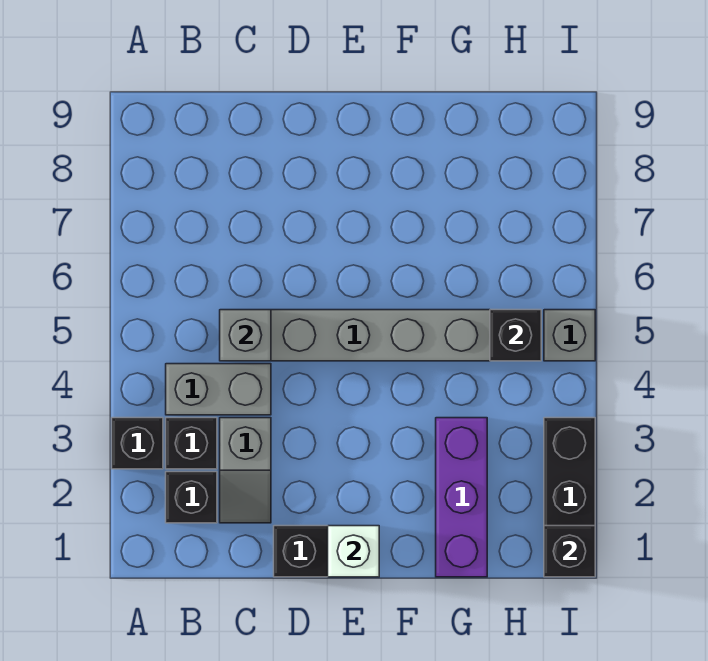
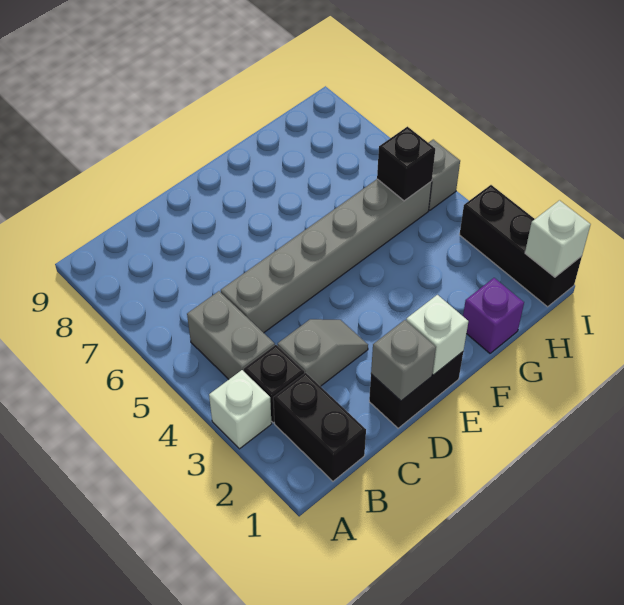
black brick A3 level 1 -> white brick A3 level 1
black brick B2 level 1 -> black brick B1:B2 level 1
grey brick B4:C4 level 1 -> grey brick B4:B5 level 1
grey slope C2:C3 level 1 top 3 -> grey slope C3:D3 level 1 top C
grey brick C5 level 2 -> grey brick D1 level 2
purple brick G1:G3 level 1 -> purple brick G1 level 1
black brick I1 level 2 -> white brick I1 level 2

